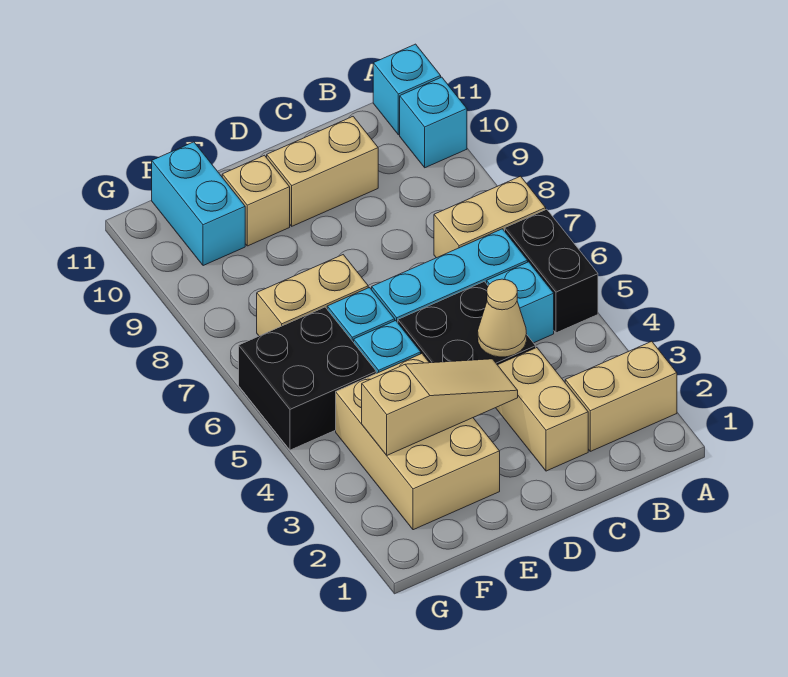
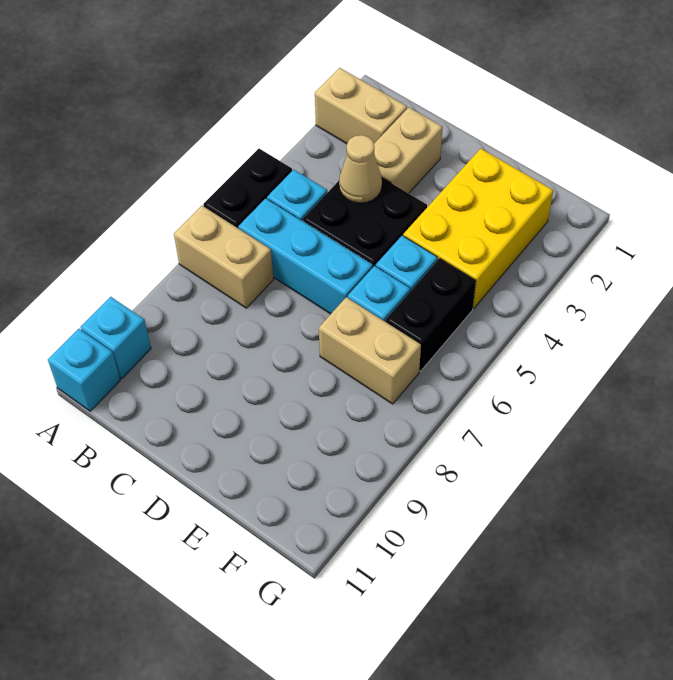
tan brick C10:D10 level 1 -> none
tan slope D3:F3 level 2 top F -> none
tan brick E2:F4 level 1 -> yellow brick E2:F4 level 1
tan brick E10 level 1 -> none
black brick F5:G6 level 1 -> black brick F5:F6 level 1
cyan brick F10:F11 level 1 -> none

